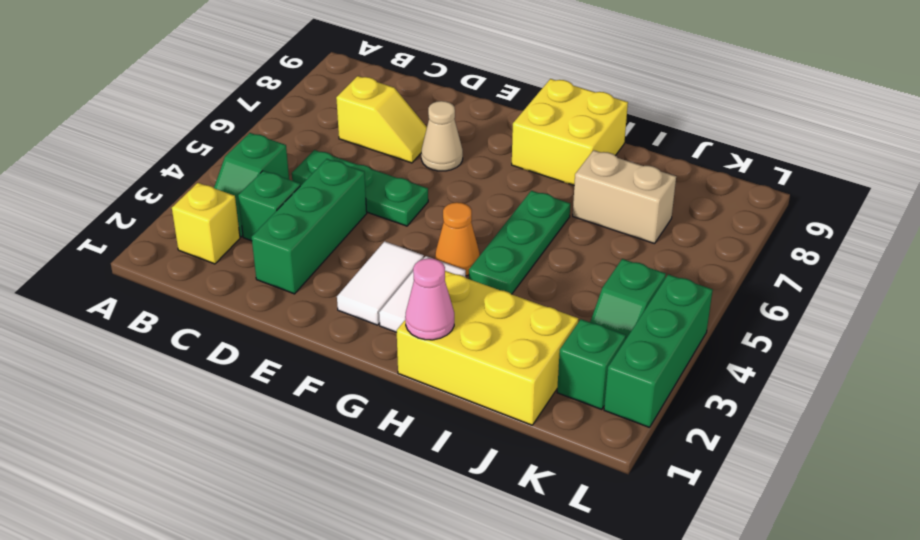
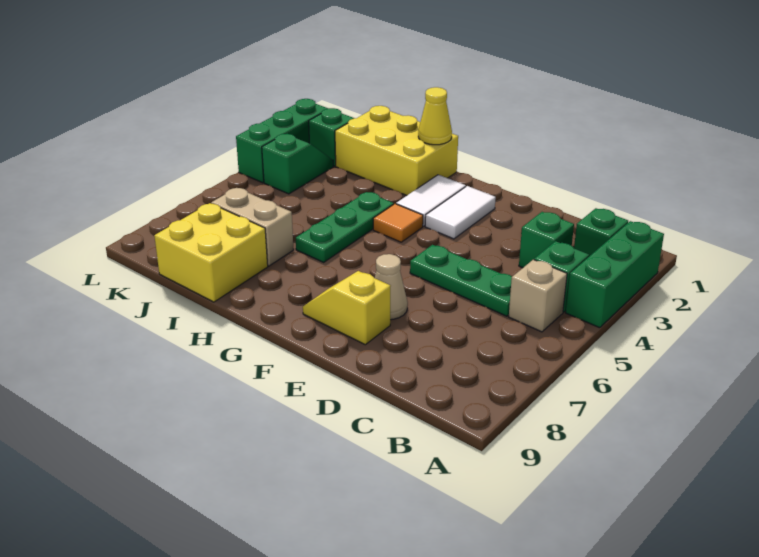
yellow brick B2 level 1 -> green brick B2 level 1
none -> tan brick B5 level 1
yellow slope C7:D7 level 1 top C -> yellow slope E8:F8 level 1 top E
green brick D2:D4 level 1 -> green brick A2:A4 level 1
orange cone G4 level 1 -> orange tile G4 level 1
yellow brick G8:H9 level 1 -> yellow brick I8:J9 level 1
pink cone H1 level 2 -> yellow cone H1 level 2

